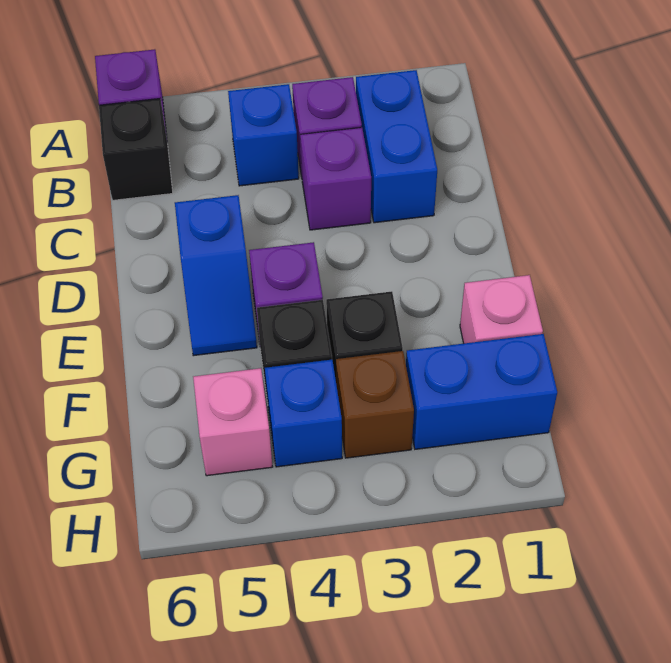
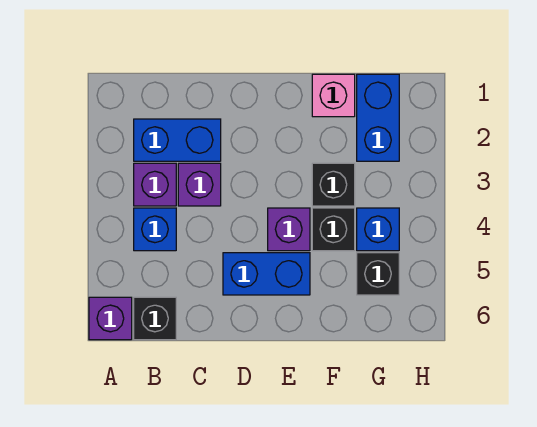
blue slope D5:E5 level 1 top D -> blue brick D5:E5 level 1
brown brick G3 level 1 -> none
pink brick G5 level 1 -> black brick G5 level 1

